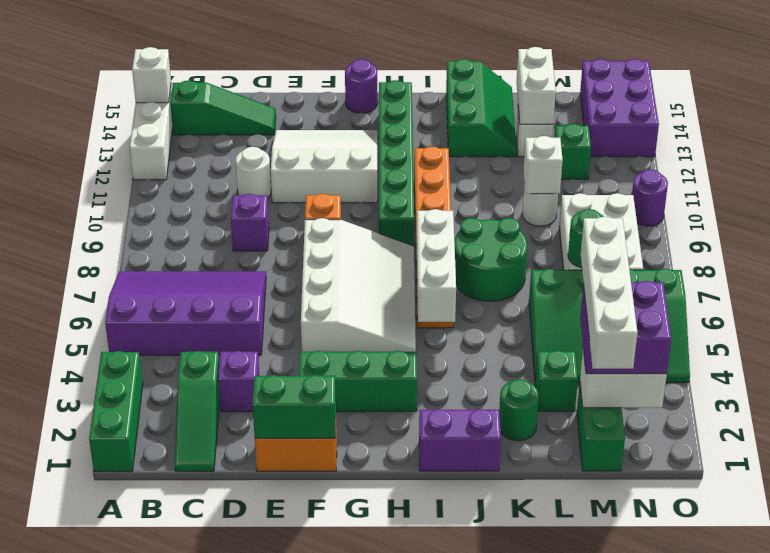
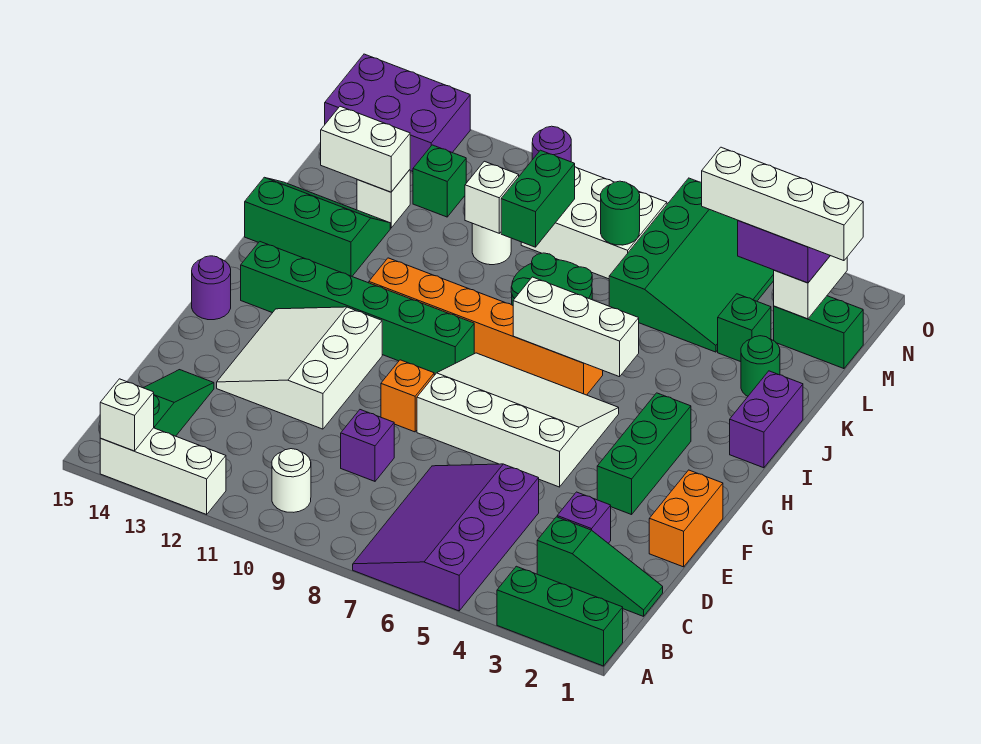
white round brick D11 level 1 -> white round brick B10 level 1
green brick E1:F1 level 2 -> green brick L9:M9 level 2

